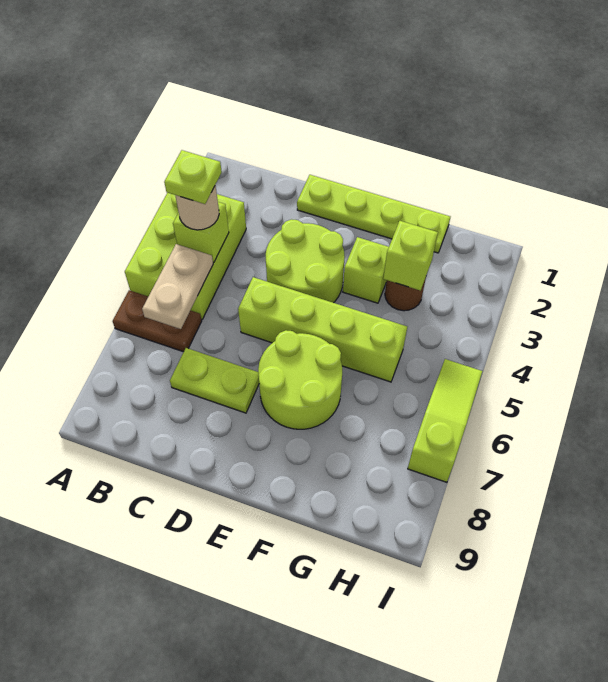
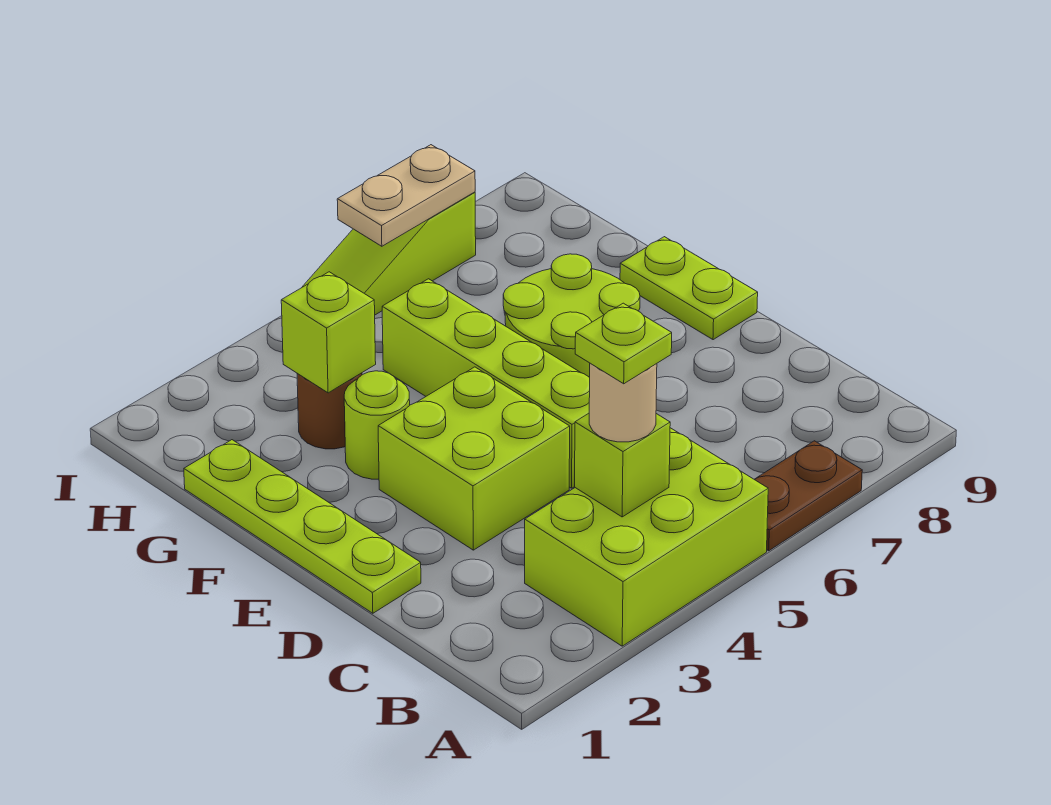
brown plate A6:B6 level 1 -> brown plate A6:A7 level 1
tan plate B5:B6 level 2 -> tan plate I6:I7 level 2
lime plate C7:D7 level 1 -> lime plate E9:F9 level 1
lime round brick D3:E4 level 1 -> lime brick D3:E4 level 1
lime brick F3 level 1 -> lime round brick F3 level 1

